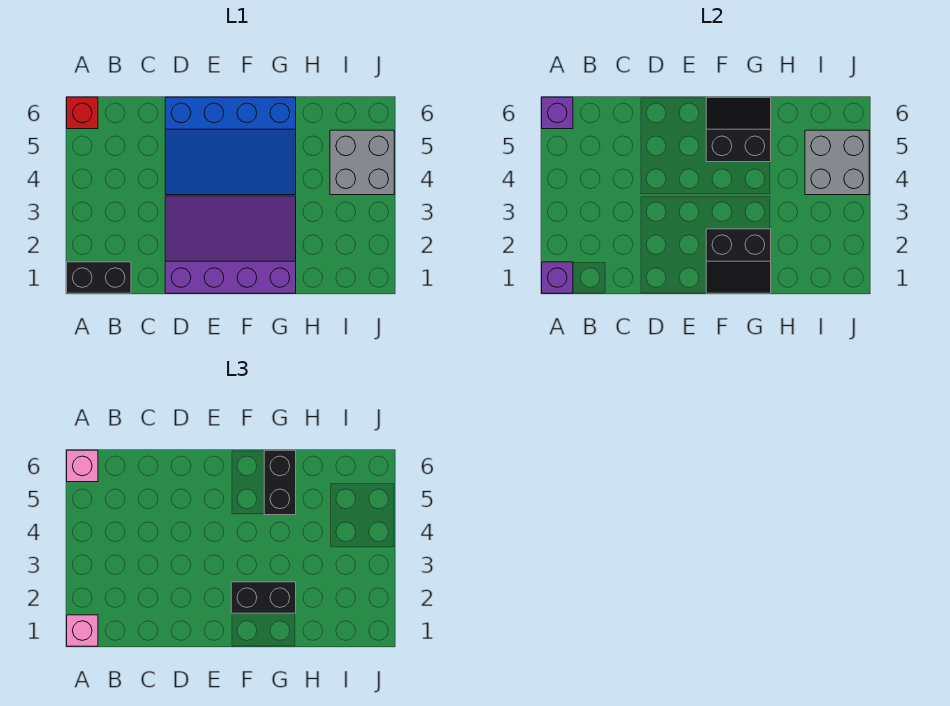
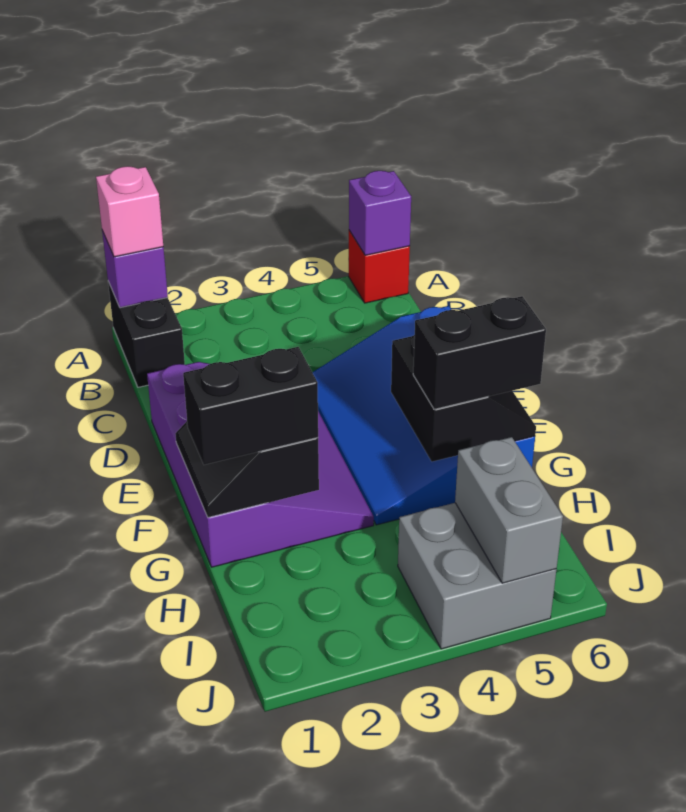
pink brick A6 level 3 -> none
black brick F2:G2 level 3 -> black brick G1:G2 level 3
grey brick I4:J5 level 2 -> grey brick I5:J5 level 2

